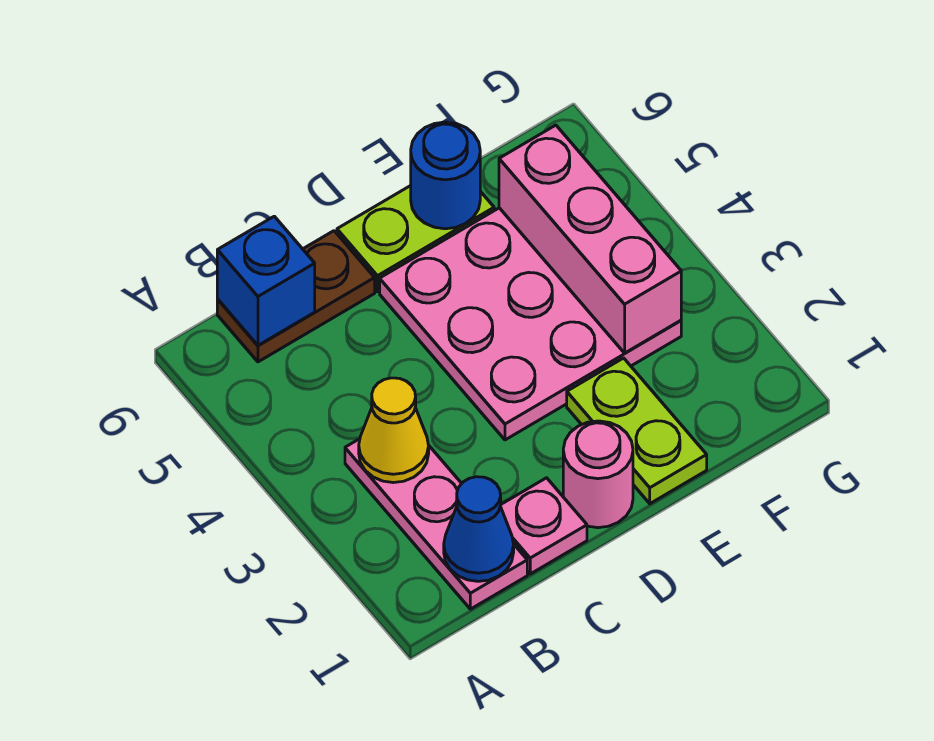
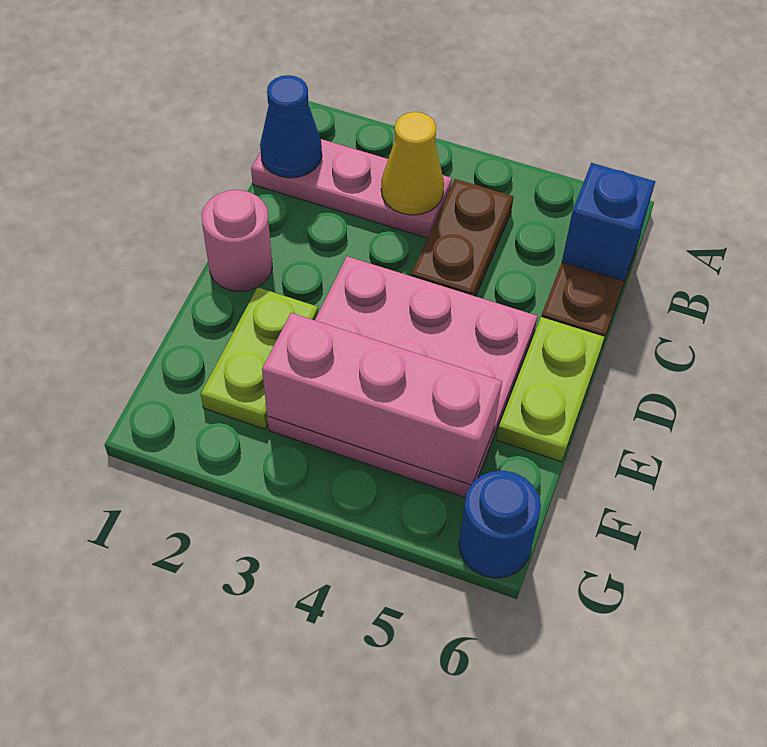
none -> brown plate B4:C4 level 1
pink plate C1 level 1 -> none
lime plate E1:E2 level 1 -> lime plate E2:F2 level 1
blue round brick E6 level 2 -> blue round brick G6 level 1

